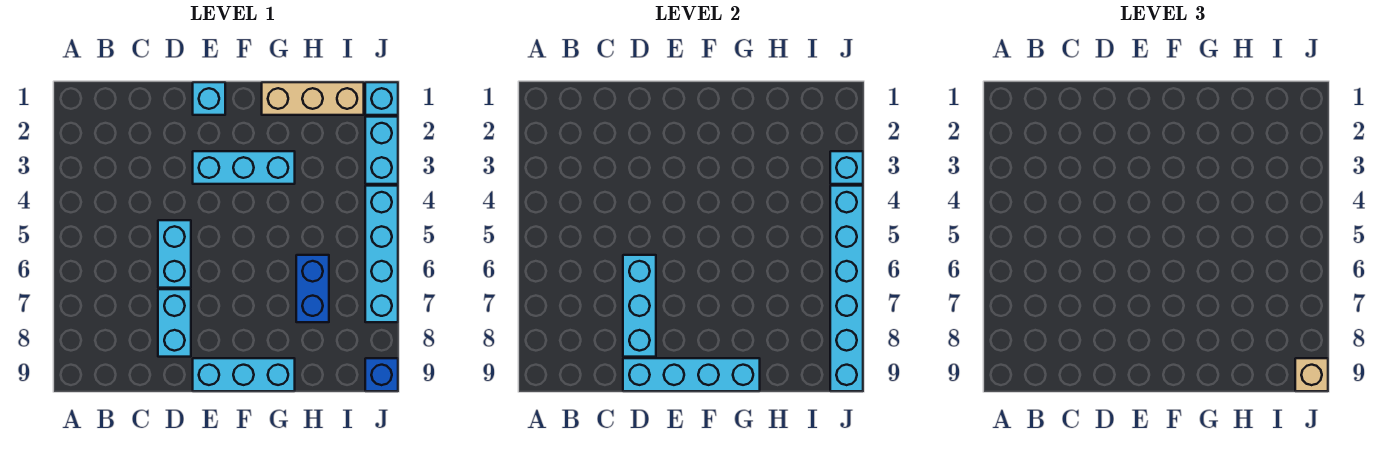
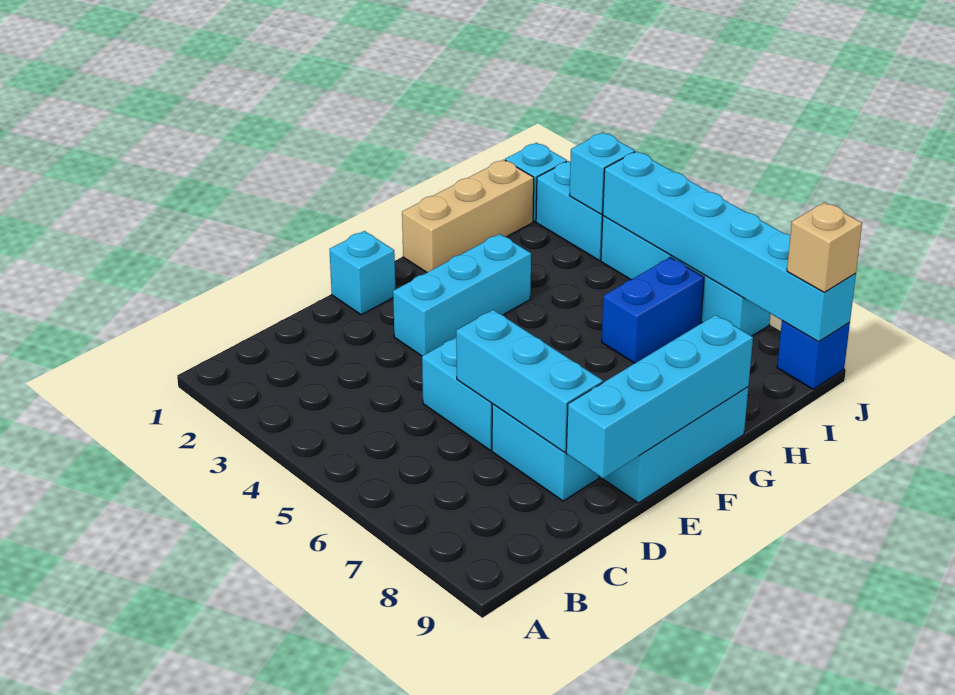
blue brick H6:H7 level 1 -> blue brick H6:I6 level 1

